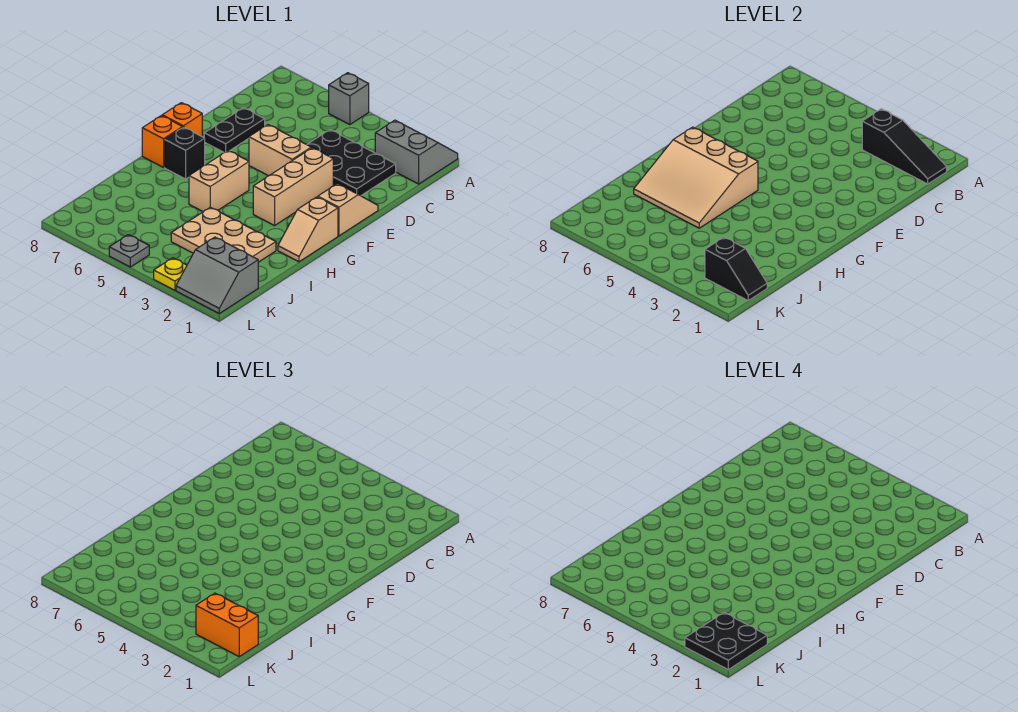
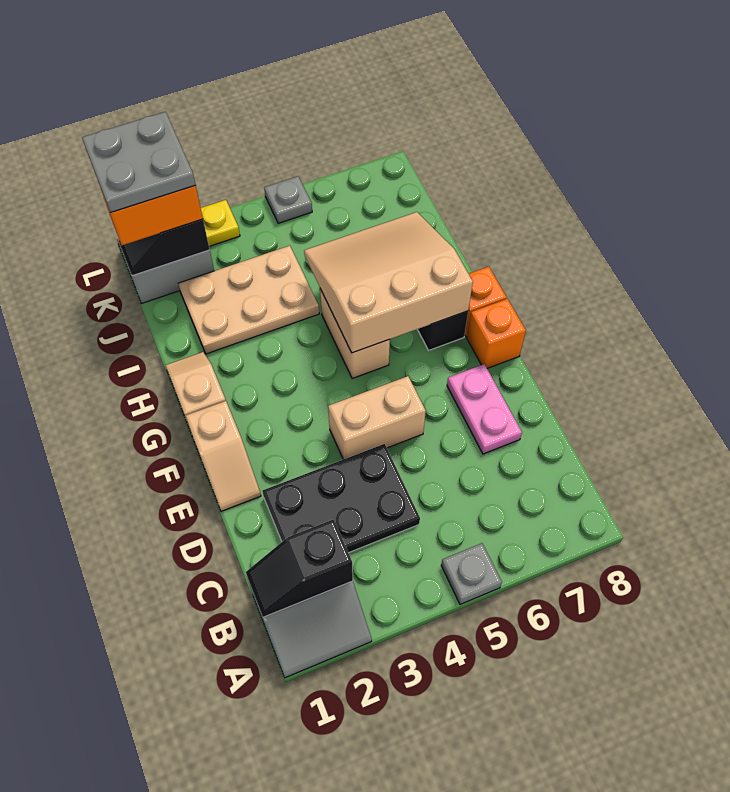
grey brick A5 level 1 -> grey plate A5 level 1
black slope B1:B3 level 2 top 3 -> black slope B1:B2 level 2 top 2
black plate D7:E7 level 1 -> pink plate D7:E7 level 1
tan brick E3:G3 level 1 -> none
black plate K1:L2 level 4 -> grey plate K1:L2 level 4

